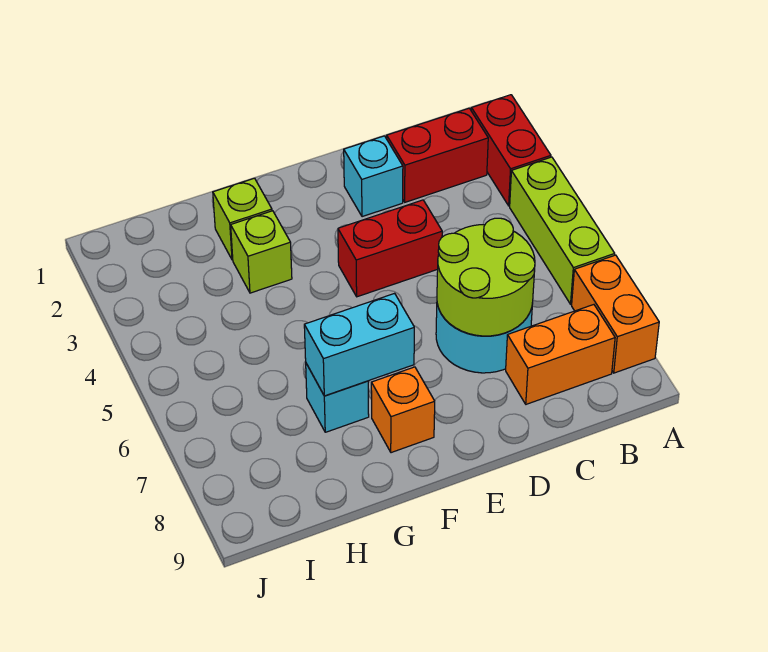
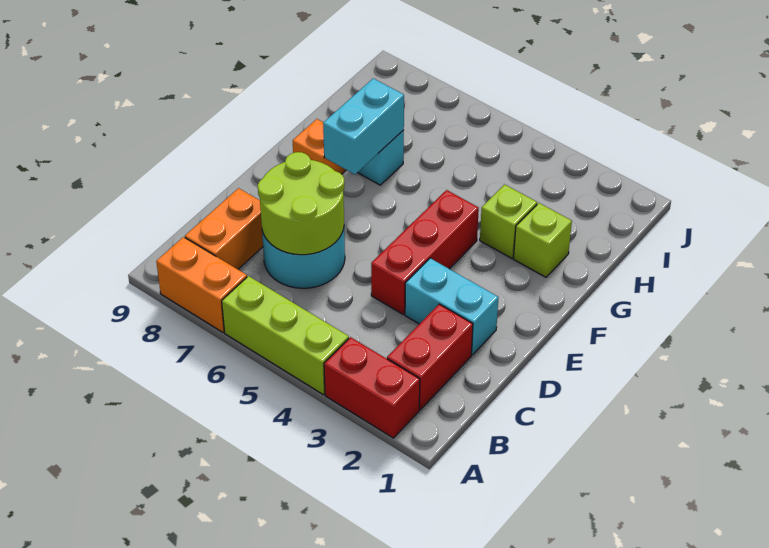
cyan brick D2 level 1 -> cyan brick D2:D3 level 1
red brick D4:E4 level 1 -> red brick D4:F4 level 1

